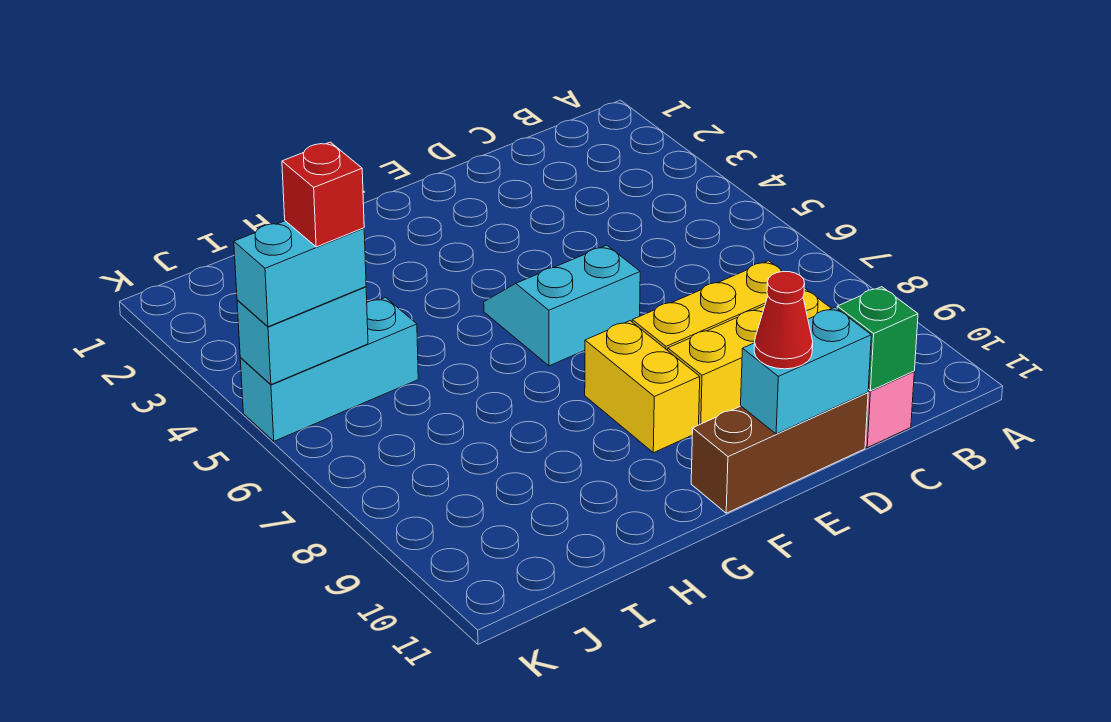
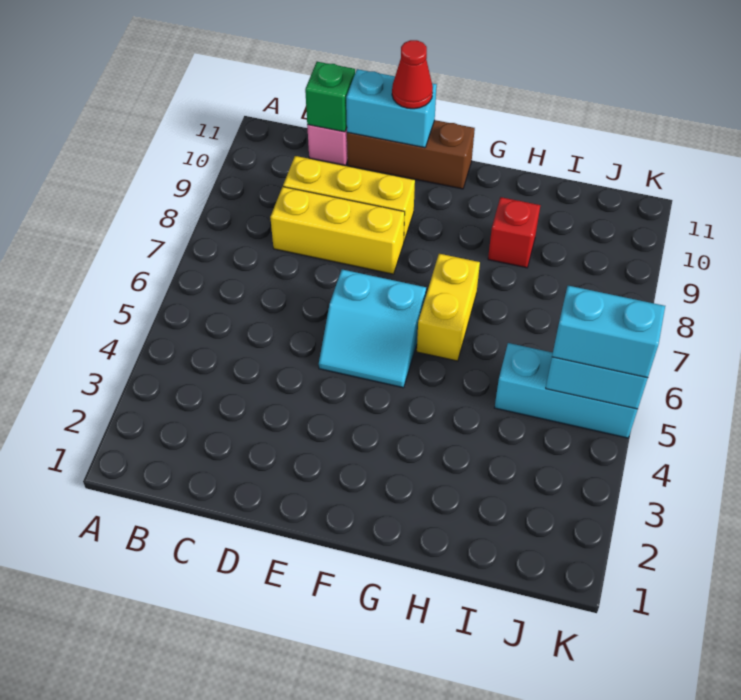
yellow brick F8:F9 level 1 -> yellow brick G6:G7 level 1
red brick J5 level 4 -> red brick H9 level 1

